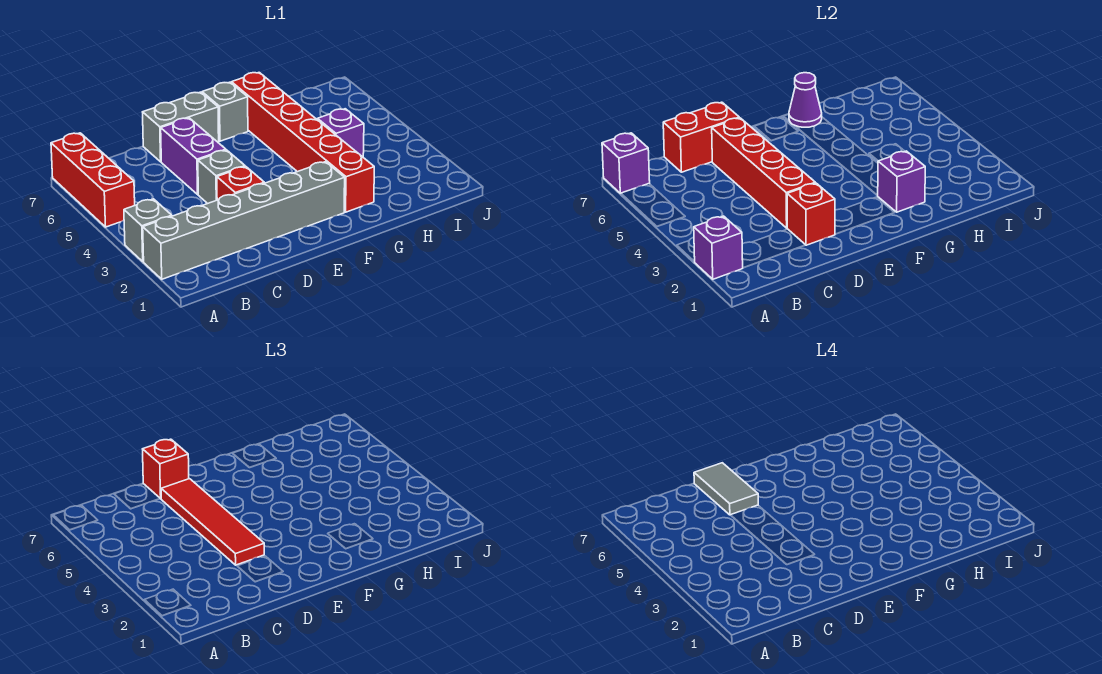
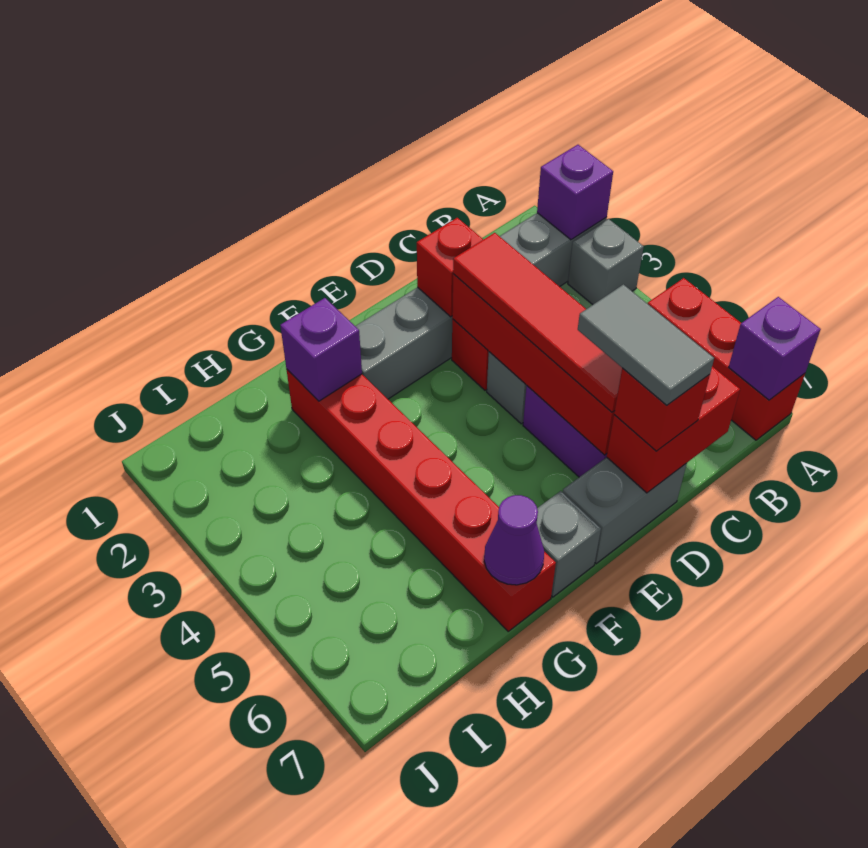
purple brick H4 level 1 -> none

